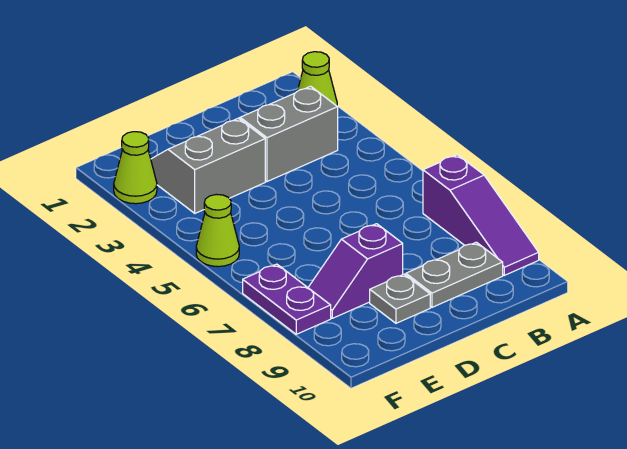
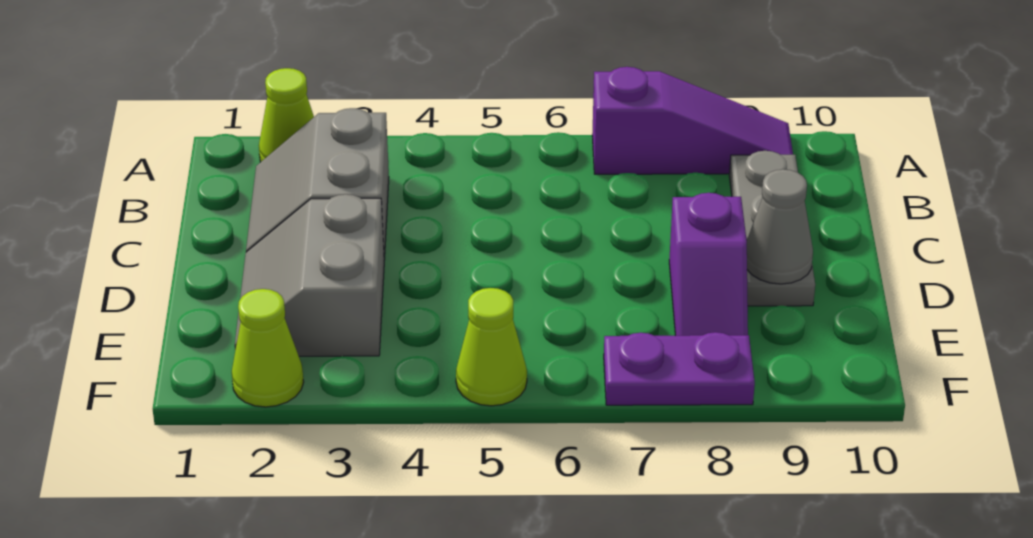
none -> grey cone D9 level 2

